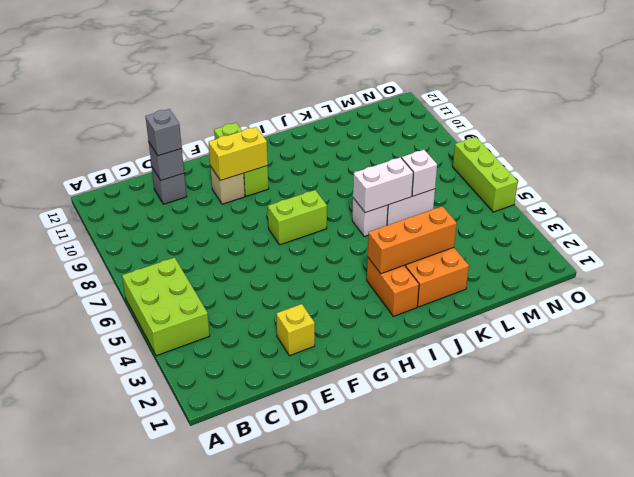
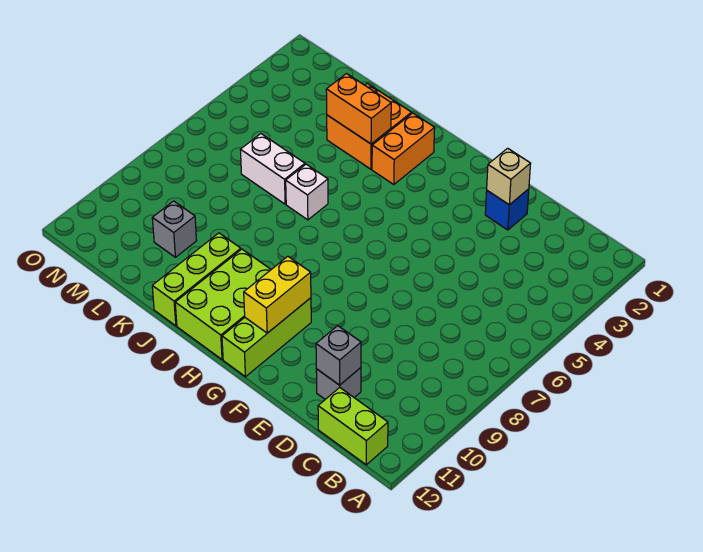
lime brick A4:B6 level 1 -> lime brick H10:I12 level 1
grey brick D11 level 3 -> grey brick L10 level 1
yellow brick E2 level 1 -> blue brick E2 level 1
tan brick F10 level 1 -> tan brick E2 level 2
yellow brick F10:G10 level 2 -> yellow brick G10:G11 level 2
lime brick G7:H7 level 1 -> lime brick B12:C12 level 1
orange brick I3:K3 level 2 -> orange brick J3:K3 level 2
white brick J6:K6 level 2 -> none
white brick L6 level 2 -> none
lime brick O5:O7 level 1 -> lime brick J10:J12 level 1

